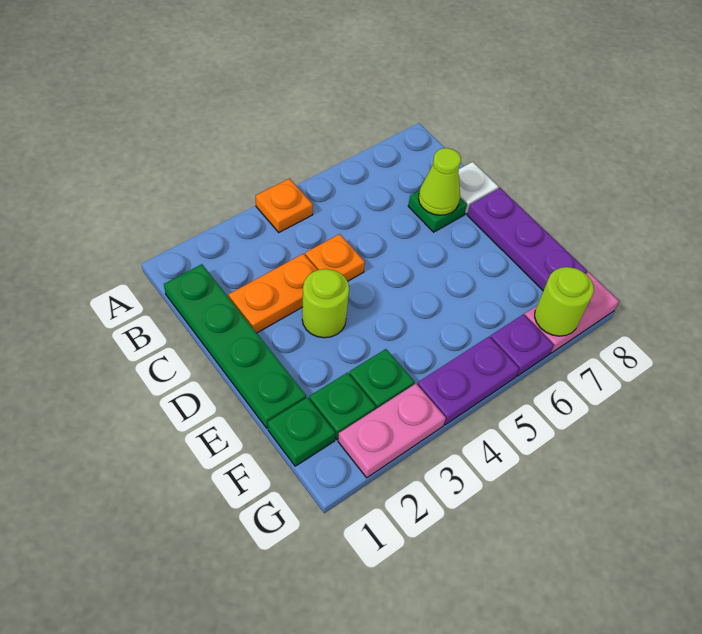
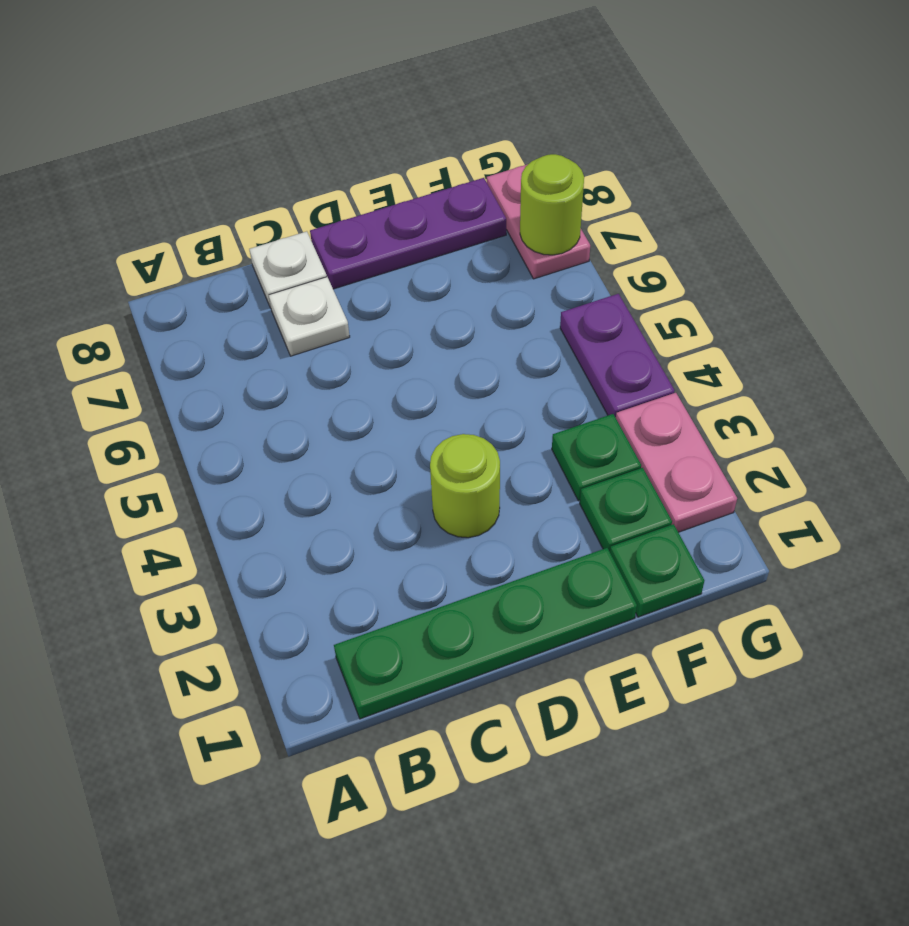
orange plate A4 level 1 -> none
orange plate C2:C3 level 1 -> none
orange plate C4 level 1 -> none
green plate C7 level 1 -> white plate C7 level 1
lime cone C7 level 2 -> none
purple plate G6 level 1 -> none

